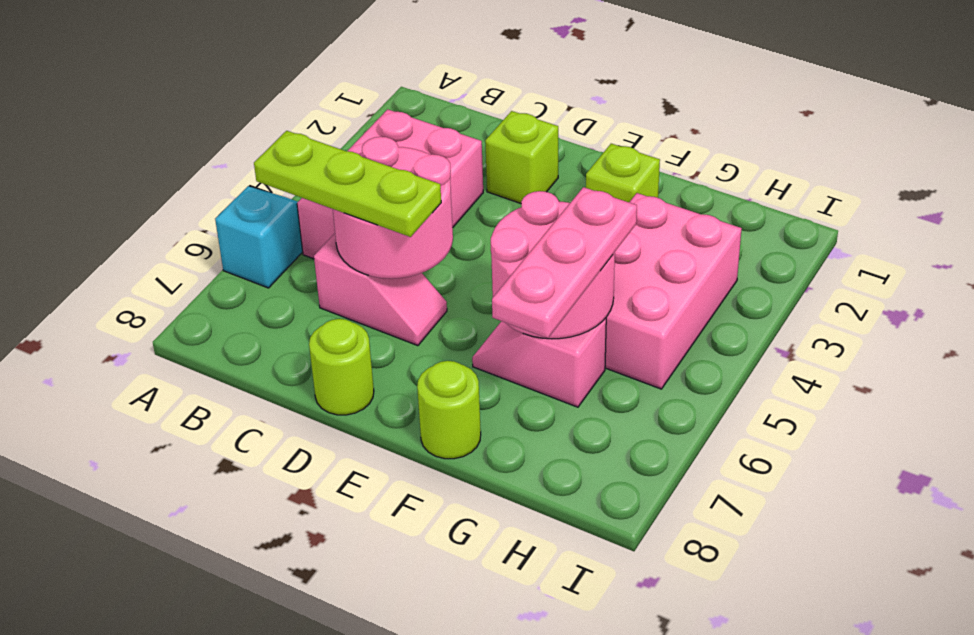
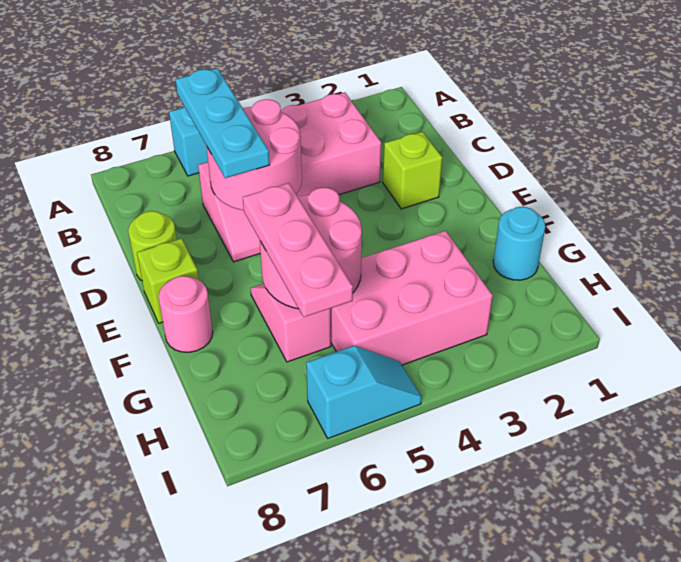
lime plate B6:D6 level 3 -> cyan plate B6:D6 level 3
lime brick F2 level 1 -> lime brick E8 level 1
lime round brick F8 level 1 -> pink round brick F8 level 1
none -> cyan round brick G1 level 1
pink plate G5:G7 level 3 -> pink plate F6:H6 level 3
none -> cyan slope I5:I6 level 1 top 6

